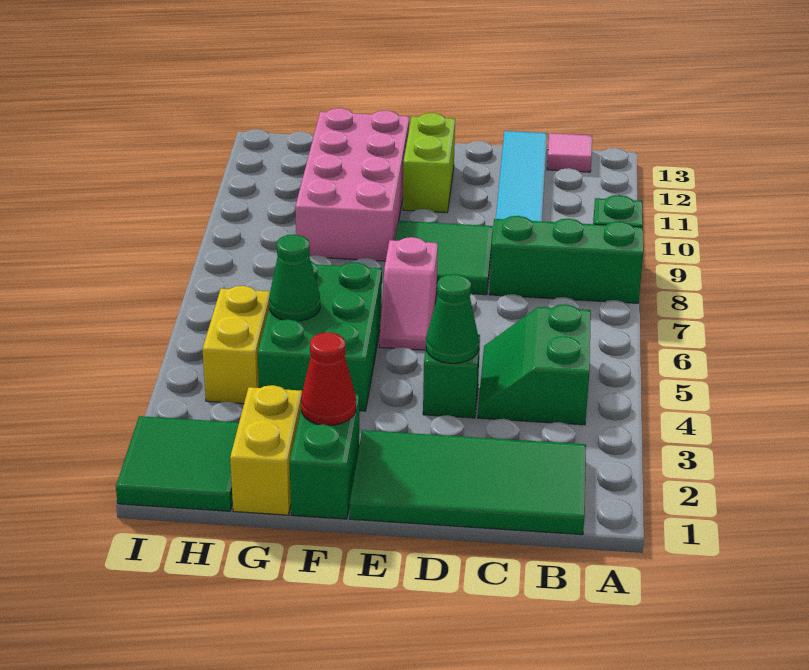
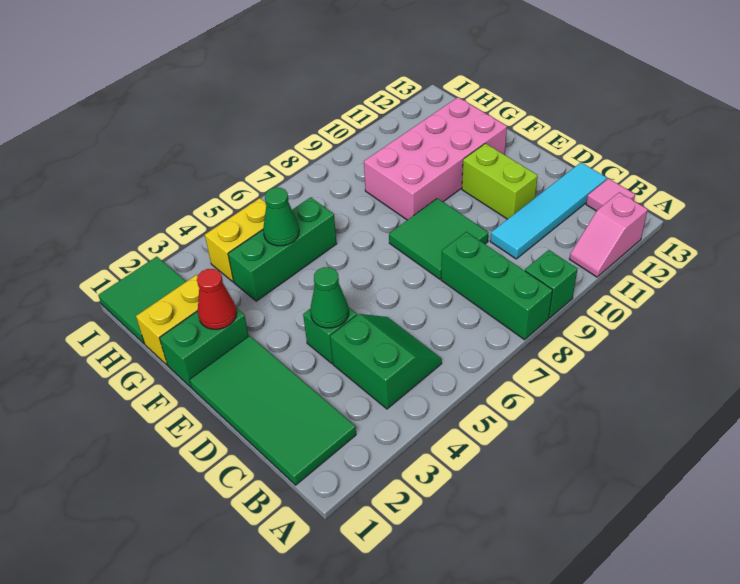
green slope B4:C5 level 1 top B -> green slope B4:C5 level 1 top 4
pink slope E6:E7 level 1 top 7 -> pink slope A11:A12 level 1 top 12
lime brick E11:E12 level 1 -> lime brick D11:E11 level 1
green brick F4:G6 level 1 -> green brick G4:G6 level 1

